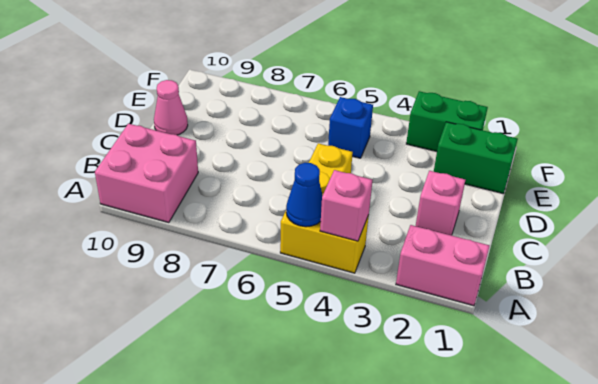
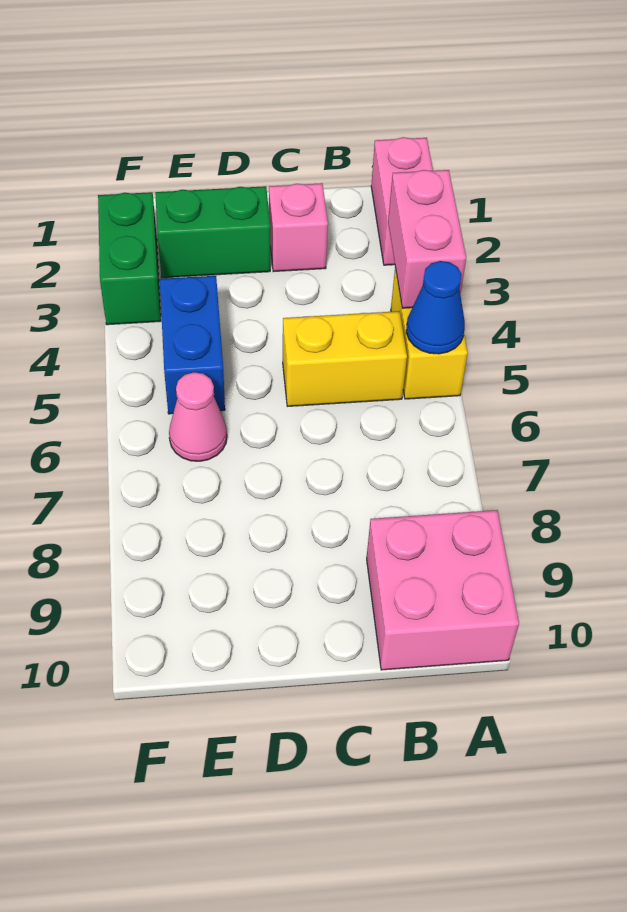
pink brick A4 level 2 -> pink brick A3:A4 level 2
pink cone D10 level 1 -> pink cone E6 level 1
green brick E1:E2 level 1 -> green brick D2:E2 level 1
blue brick E5 level 1 -> blue brick E4:E5 level 1

